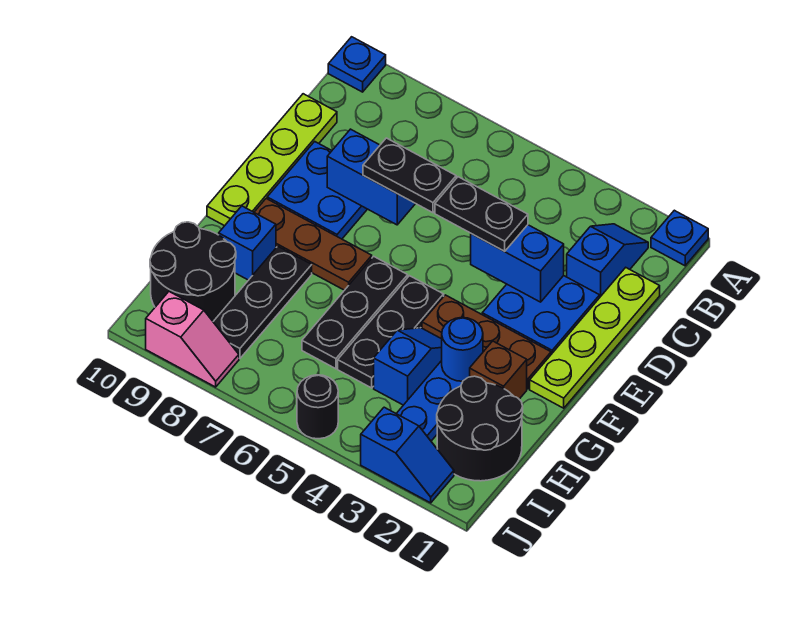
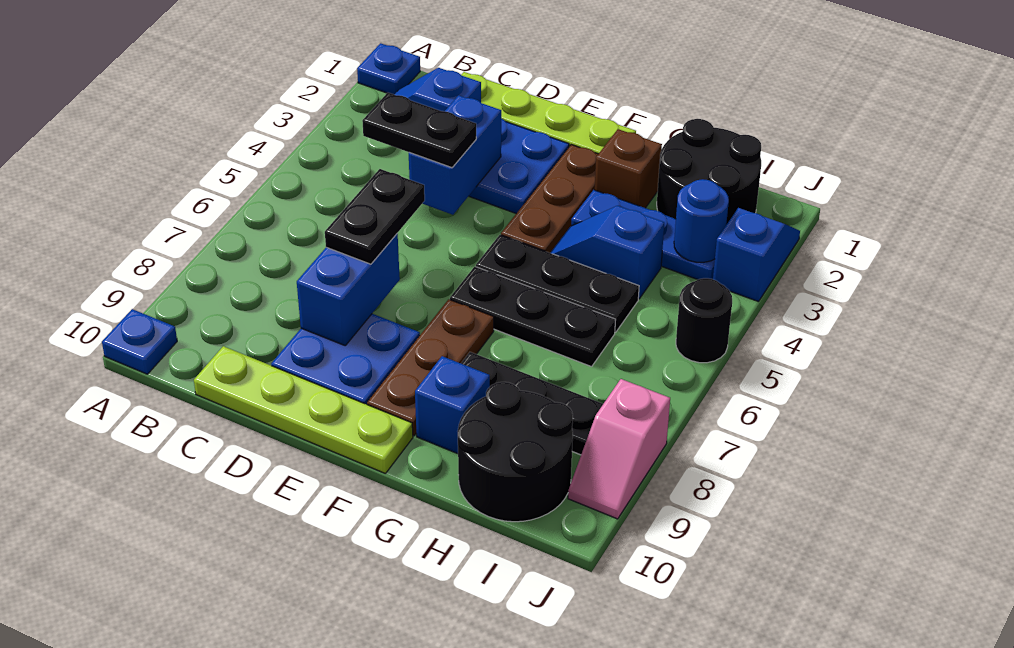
black plate D4:D5 level 3 -> black plate C4:D4 level 3
blue round brick G3 level 2 -> blue round brick I3 level 2
pink slope J8:J9 level 1 top 9 -> pink slope J8:J9 level 1 top 8

